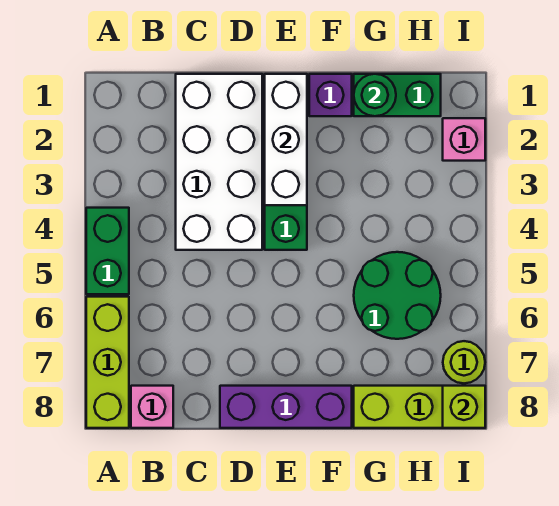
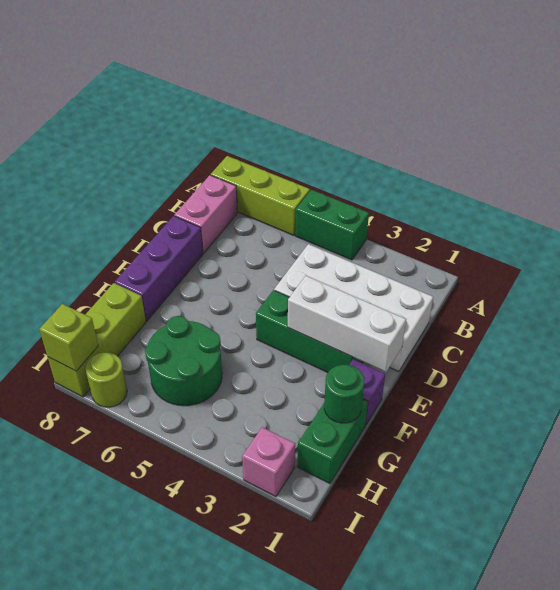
pink brick B8 level 1 -> pink brick B8:C8 level 1

